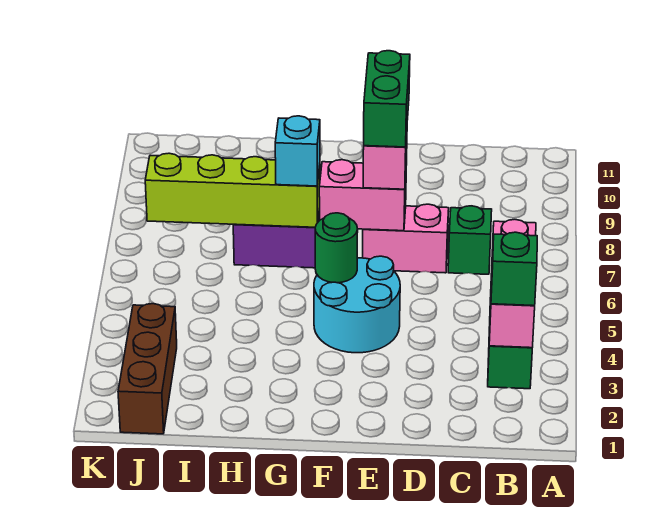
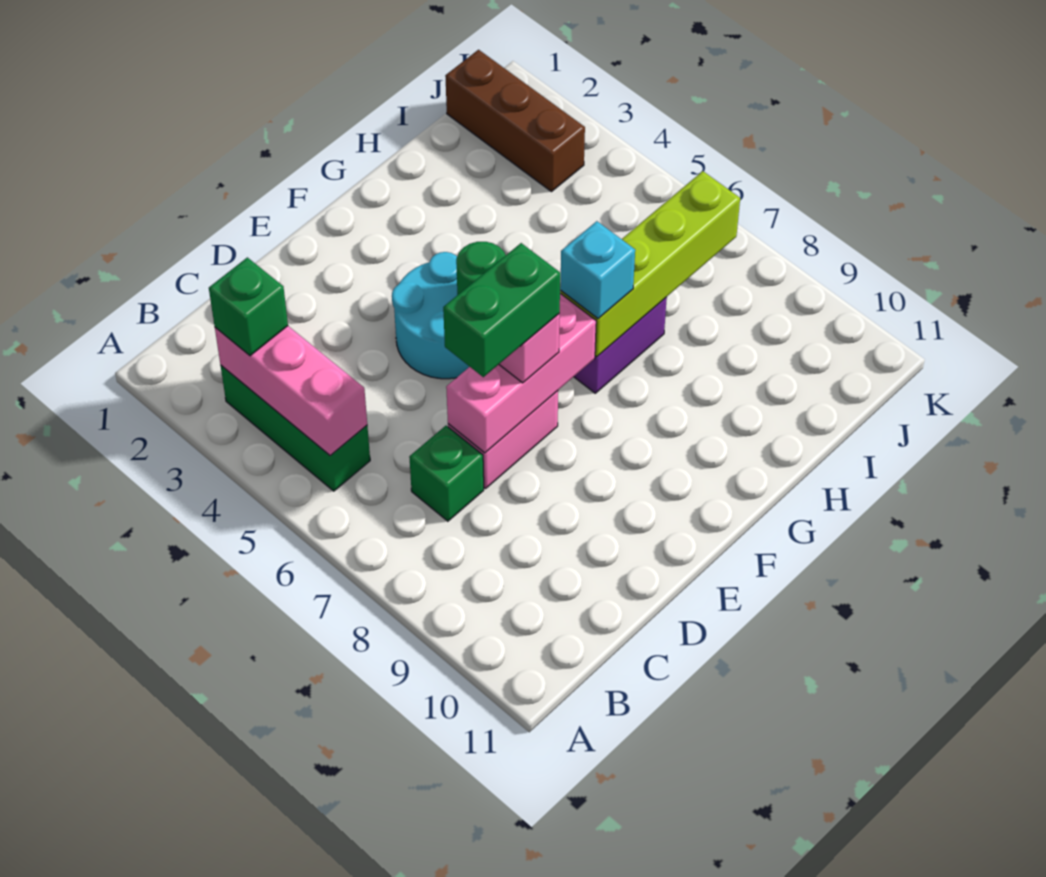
pink brick E7:F7 level 2 -> pink brick D7:F7 level 2
green brick E7:E8 level 4 -> green brick D7:E7 level 4

